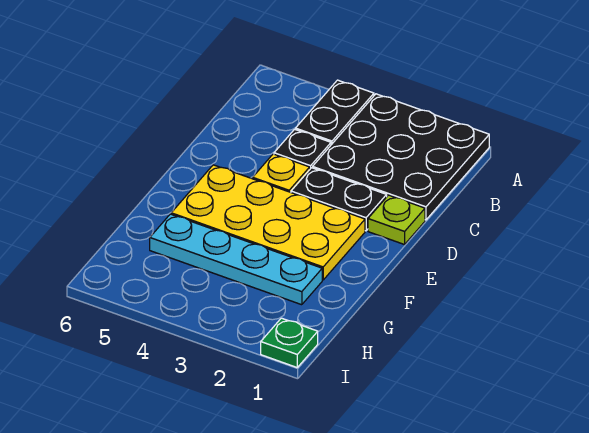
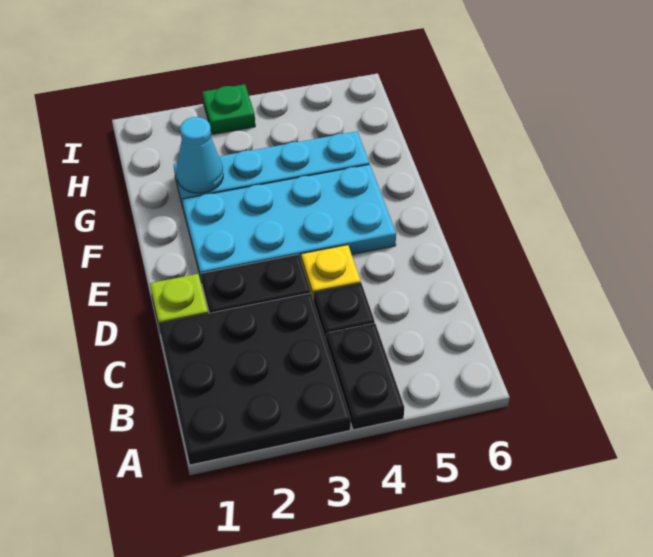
yellow plate E2:F5 level 1 -> cyan plate E2:F5 level 1
none -> cyan cone G2 level 2
green plate I1 level 1 -> green plate I3 level 1

